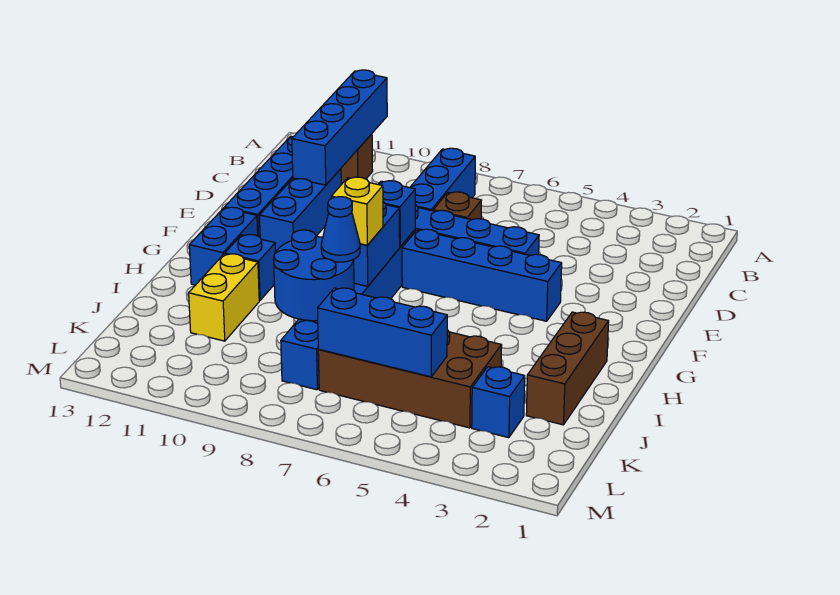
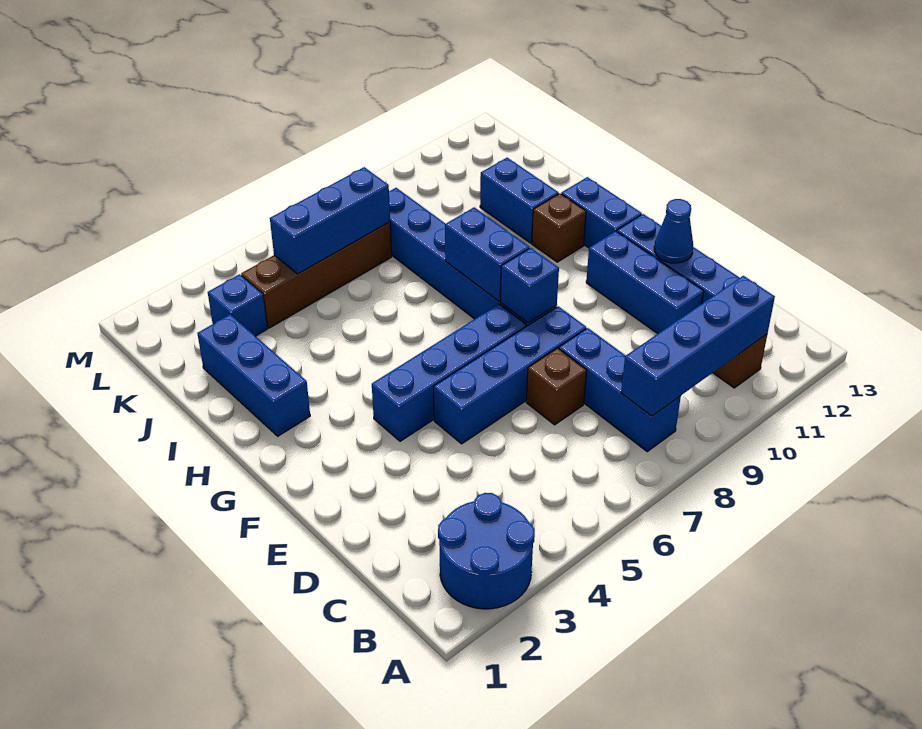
blue brick A11:D11 level 2 -> blue brick B8:B11 level 2
brown brick H2:J2 level 1 -> blue brick H2:J2 level 1
yellow brick H8 level 3 -> none
blue brick H11 level 1 -> brown brick H11 level 1
blue round brick I8:J9 level 2 -> blue round brick A2:B3 level 1
blue cone I8 level 3 -> blue cone E12 level 2
yellow brick I11:J11 level 1 -> blue brick I11:J11 level 1
brown brick J4:K7 level 1 -> brown brick K4:K7 level 1

